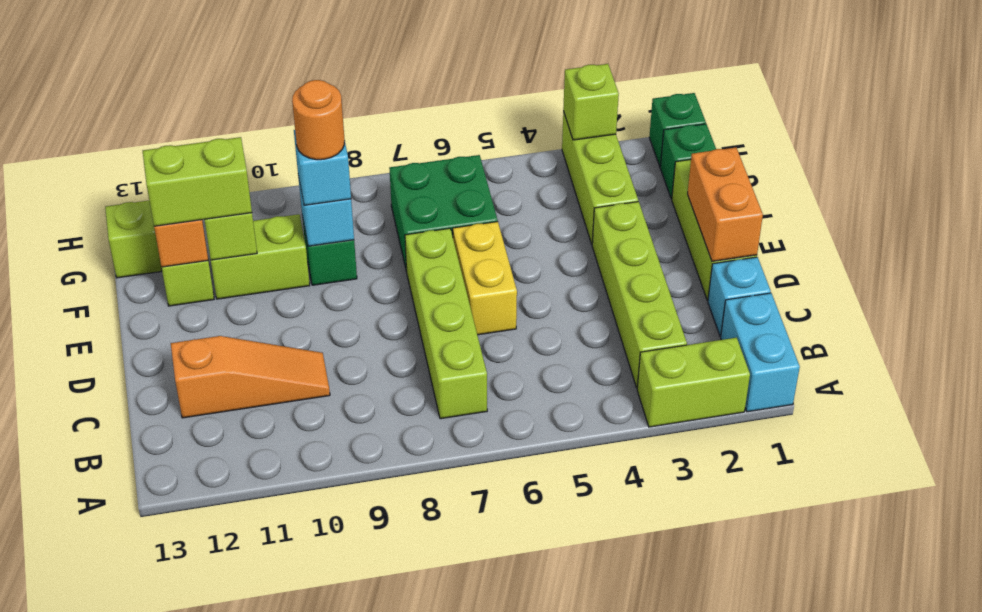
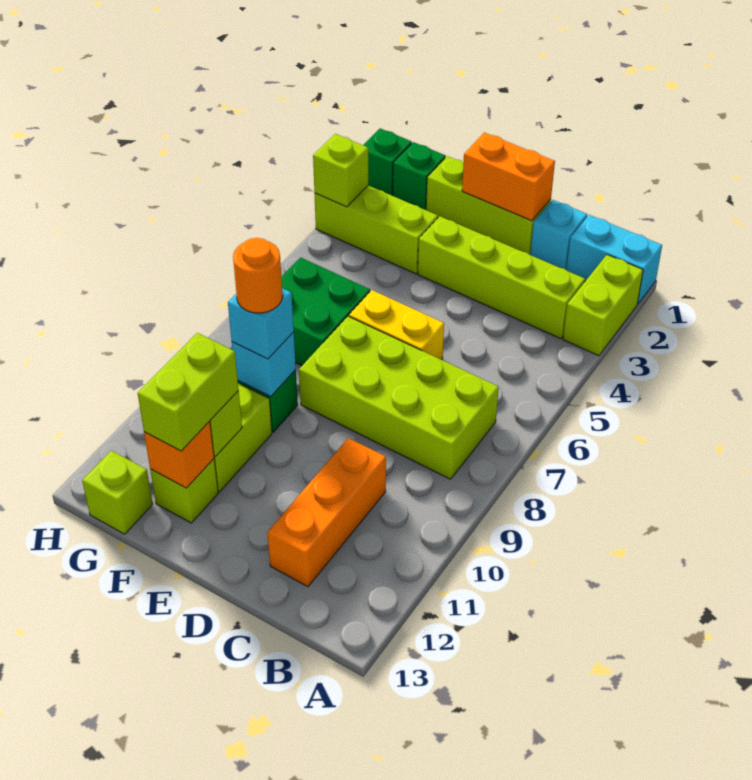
lime brick B7:E7 level 1 -> lime brick B7:E8 level 1
orange slope C10:C12 level 1 top 12 -> orange brick C10:C12 level 1

